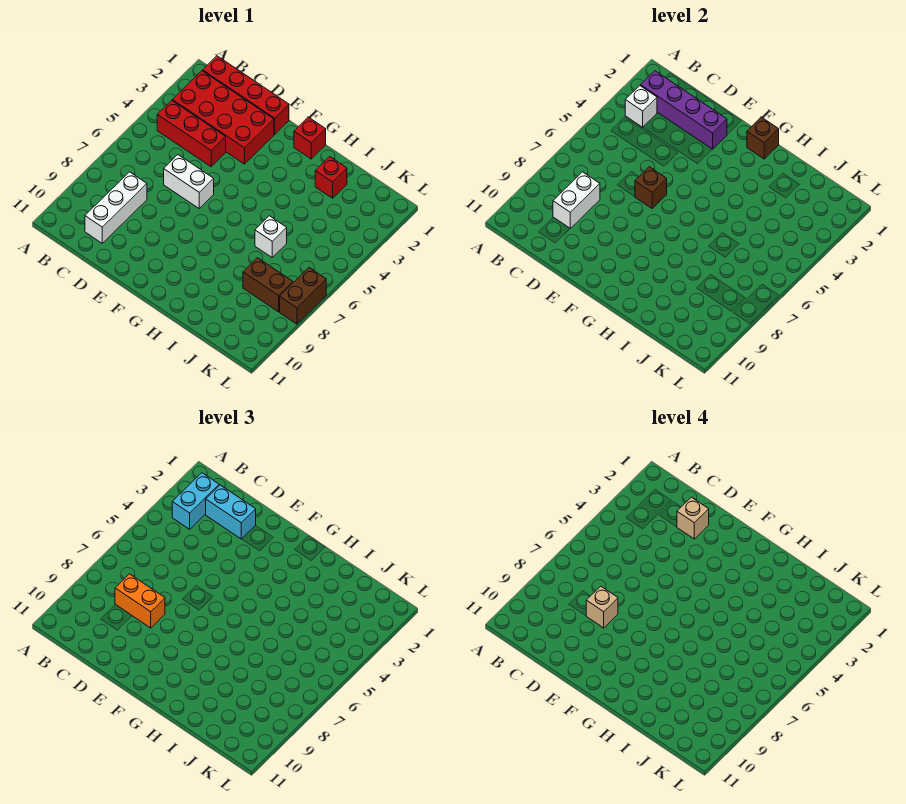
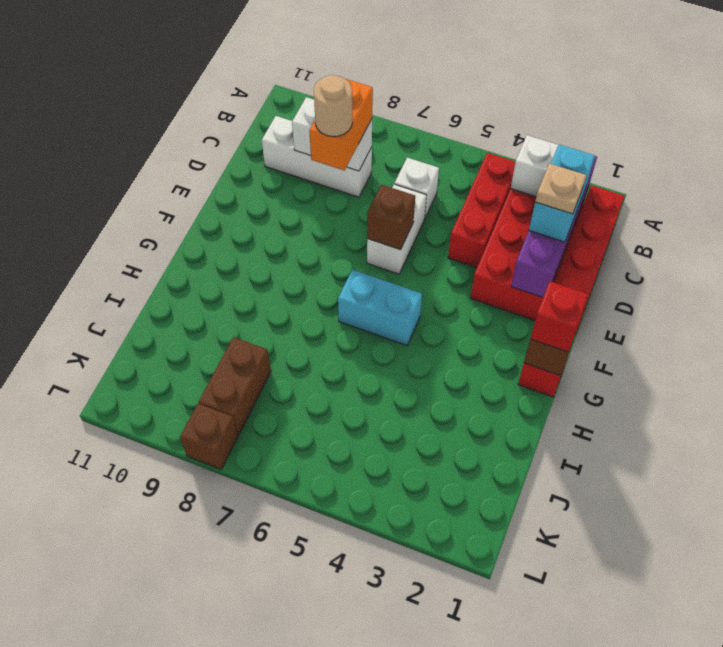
cyan brick B2:B3 level 3 -> cyan brick G5:G6 level 1
tan brick D2 level 4 -> tan plate D2 level 4
tan brick D8 level 4 -> tan round brick D8 level 4
red brick I2 level 1 -> red brick G1 level 3
white brick I6 level 1 -> white brick C6 level 1
brown brick L7:L8 level 1 -> brown brick L8 level 1

